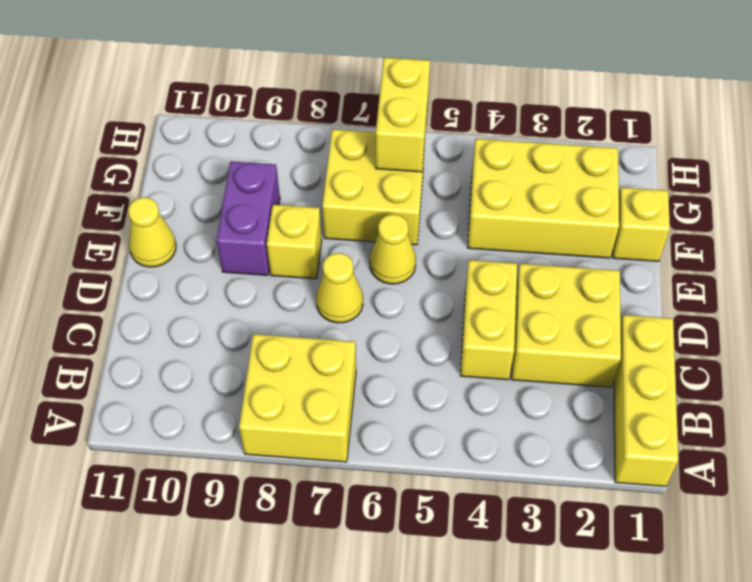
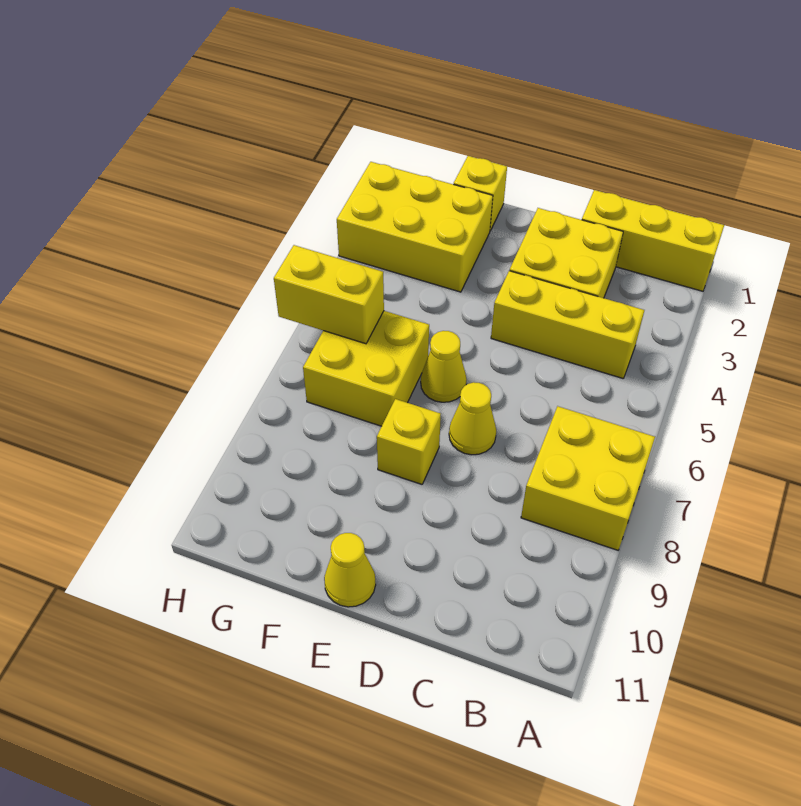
yellow brick C4:D4 level 1 -> yellow brick B4:D4 level 1
purple brick E9:F9 level 1 -> none
yellow brick F2:G4 level 1 -> yellow brick F2:H3 level 1

